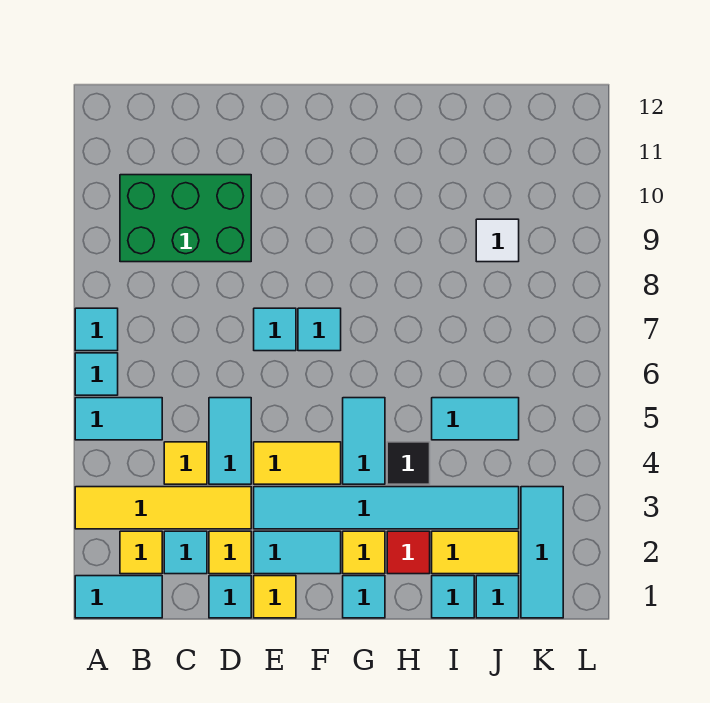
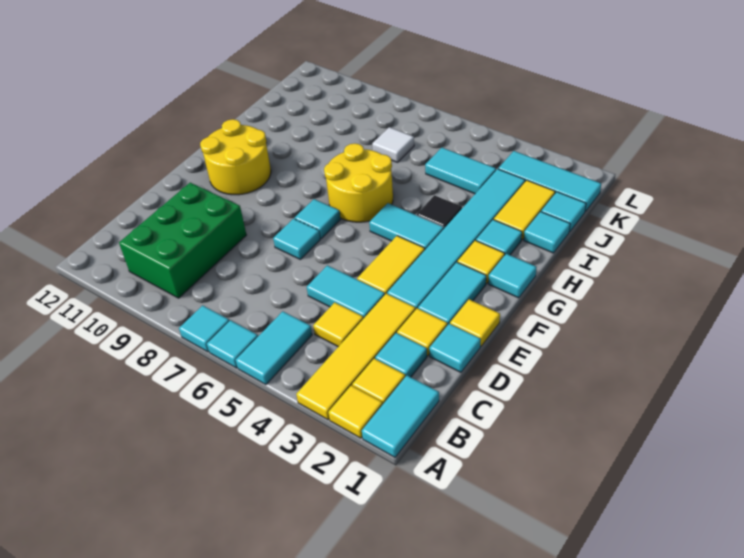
none -> yellow tile A2 level 1
none -> yellow round brick F10:G11 level 1
none -> yellow round brick G6:H7 level 1
red tile H2 level 1 -> cyan tile H2 level 1
cyan tile I5:J5 level 1 -> cyan tile J4:J5 level 1
white tile J9 level 1 -> white tile J7 level 1

